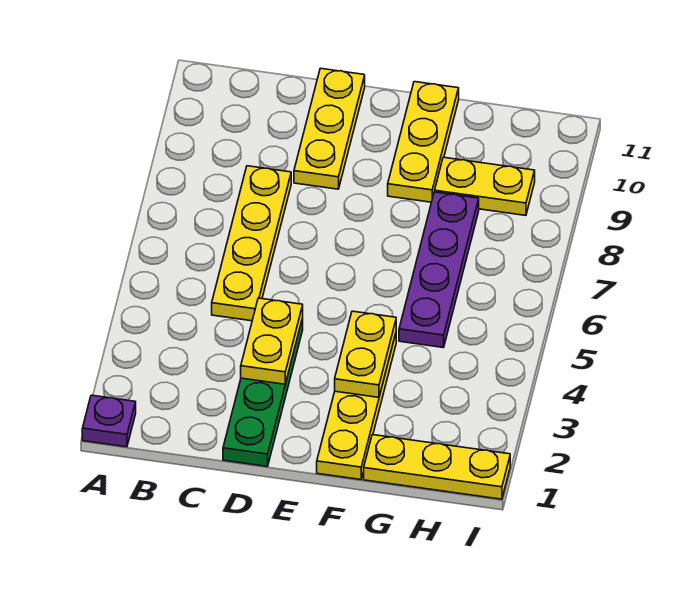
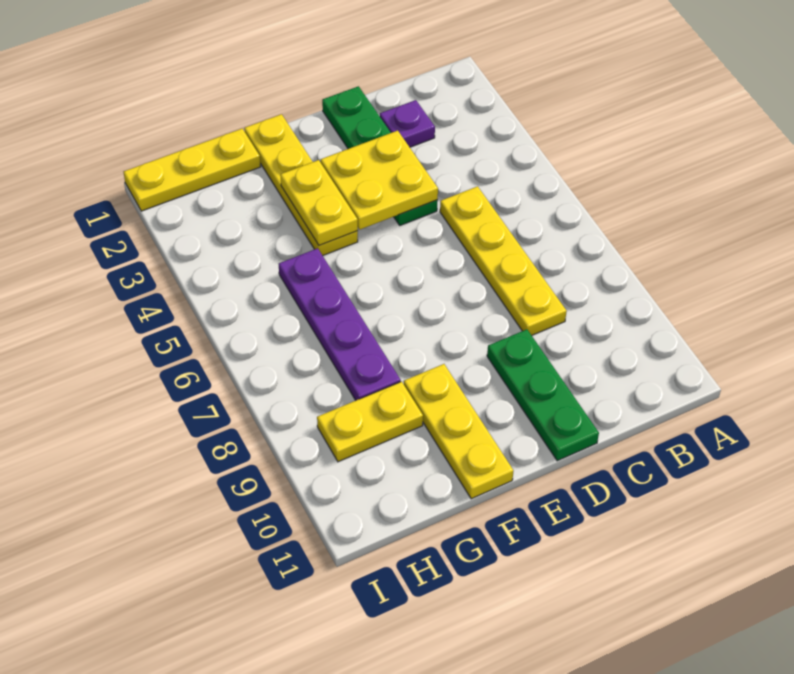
purple plate A1 level 1 -> purple plate C2 level 1
yellow plate D3:D4 level 2 -> yellow plate D3:E4 level 2
yellow plate D9:D11 level 1 -> green plate D9:D11 level 1

